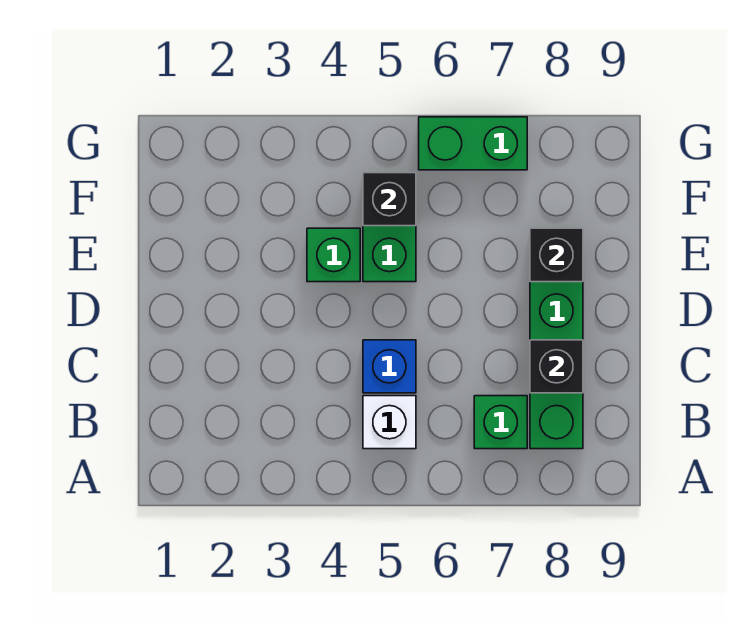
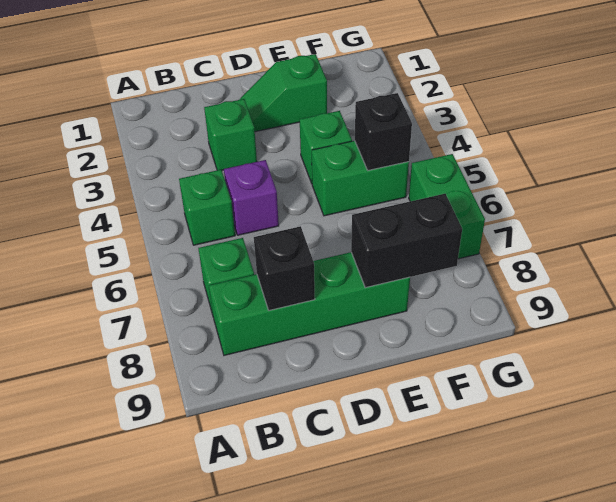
white brick B5 level 1 -> green brick B5 level 1
none -> green brick C3 level 1
blue brick C5 level 1 -> purple brick C5 level 1
none -> green slope D2:E2 level 1 top E
black brick E8 level 2 -> black brick E8:F8 level 2

